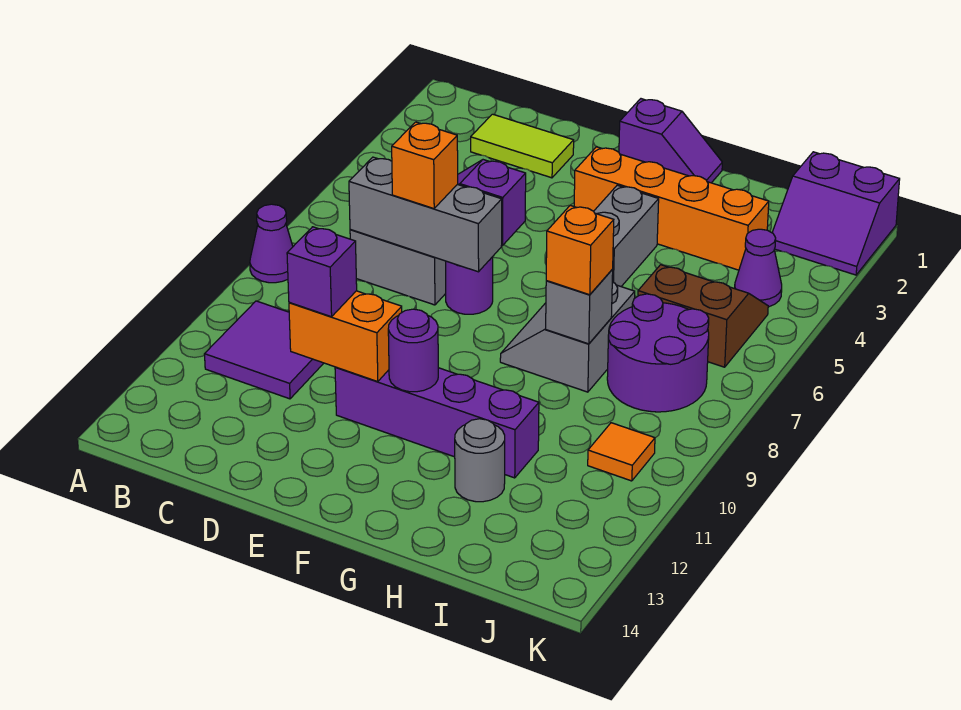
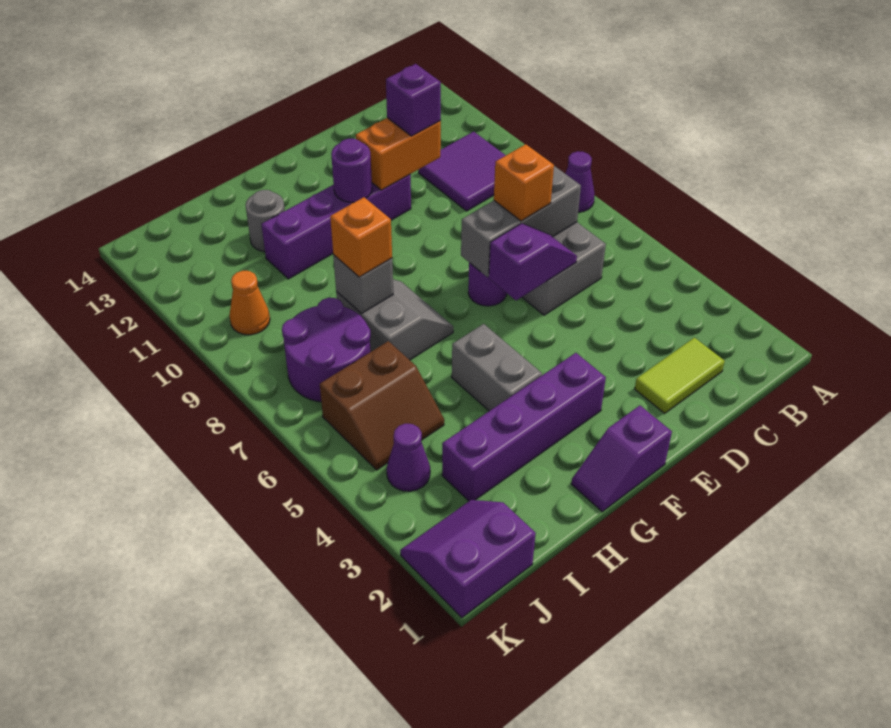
orange brick F3:I3 level 1 -> purple brick F3:I3 level 1
orange tile J10 level 1 -> orange cone J10 level 1

